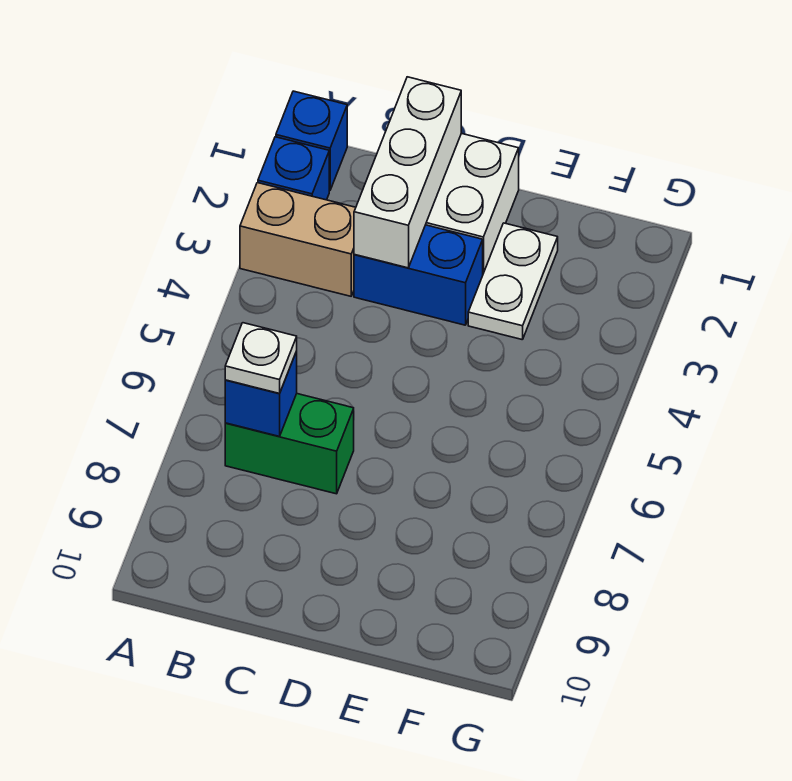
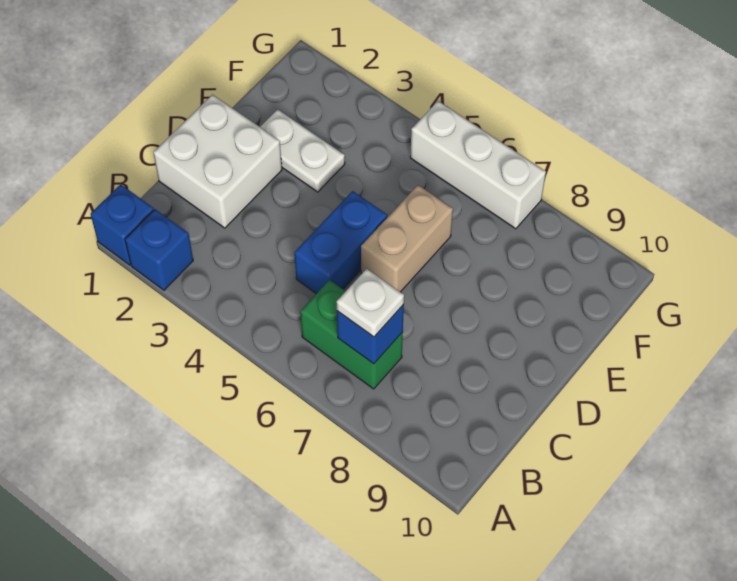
tan brick A3:B3 level 1 -> tan brick D6:E6 level 1
green brick B7:C7 level 1 -> green brick B6:B7 level 1
white brick C1:C3 level 2 -> white brick G5:G7 level 1
blue brick C3:D3 level 1 -> blue brick C5:D5 level 1

